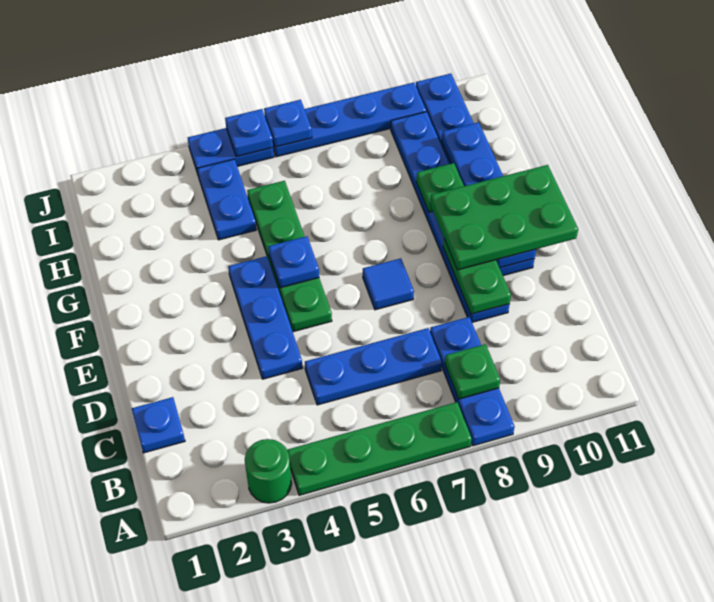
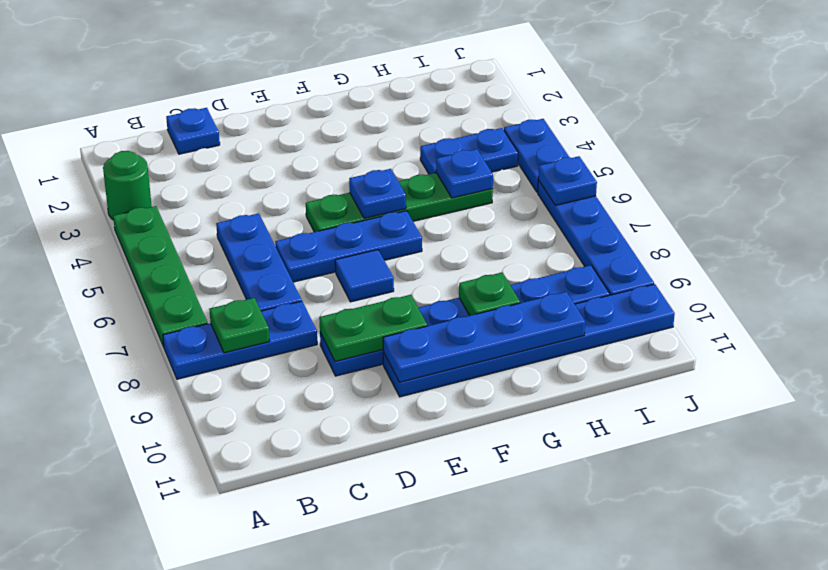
blue plate D4:F4 level 1 -> blue plate D6:F6 level 1
green plate E9:F11 level 3 -> none
blue plate J5 level 2 -> blue plate H5 level 2

